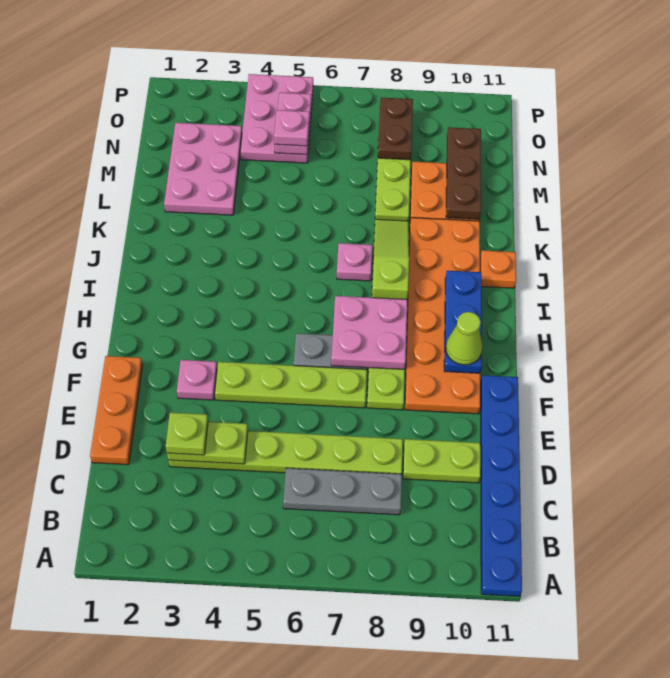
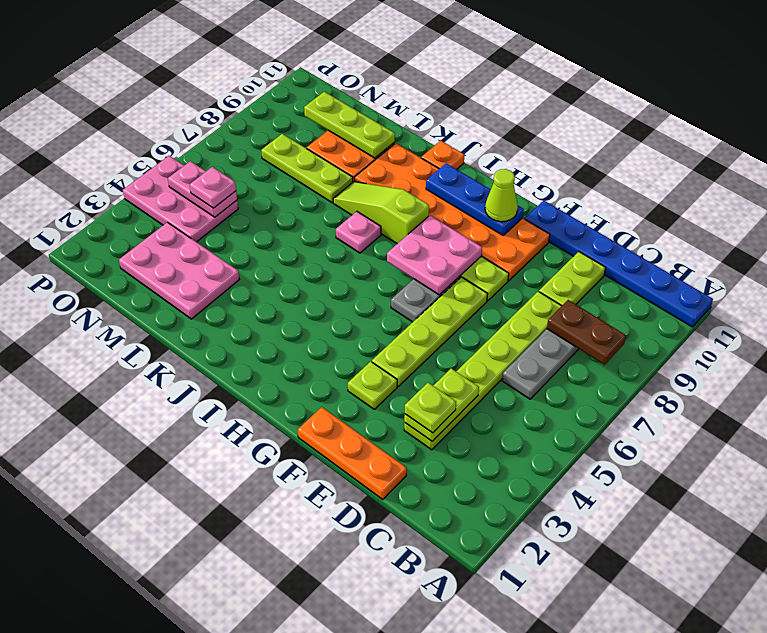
pink plate F3 level 1 -> lime plate F3 level 1
brown plate L10:N10 level 2 -> lime plate L10:N10 level 2
brown plate N8:O8 level 2 -> brown plate B8:C8 level 2

